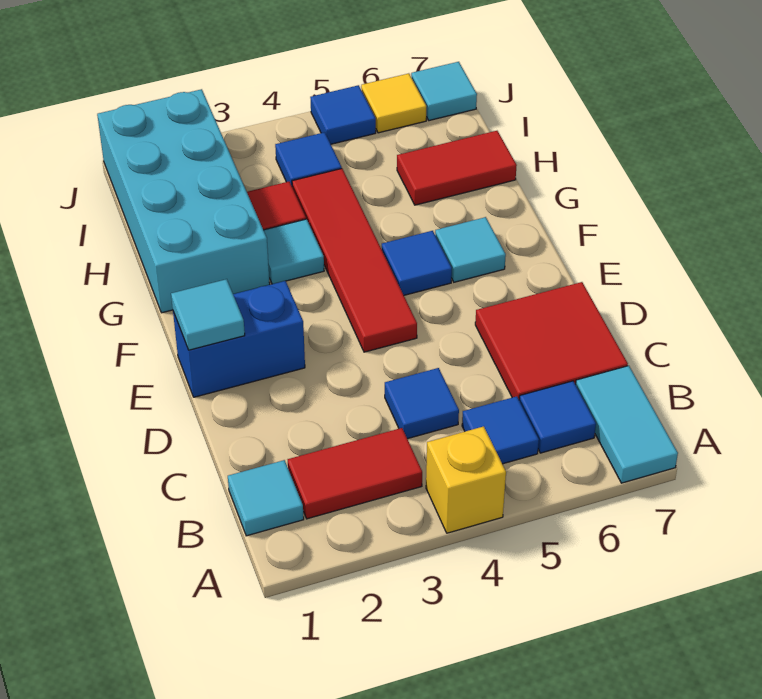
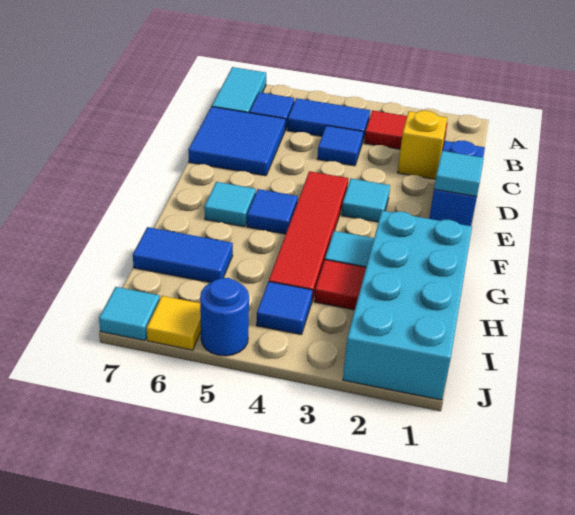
yellow brick A4 level 1 -> yellow brick C2 level 1
cyan tile B1 level 1 -> cyan tile E3 level 1
blue tile B5 level 1 -> blue tile B4:B5 level 1
red tile C6:D7 level 1 -> blue tile C6:D7 level 1
blue brick E1:E2 level 1 -> blue brick D1:E1 level 1
red tile H6:H7 level 1 -> blue tile H6:H7 level 1
blue tile J5 level 1 -> blue round brick J5 level 1

